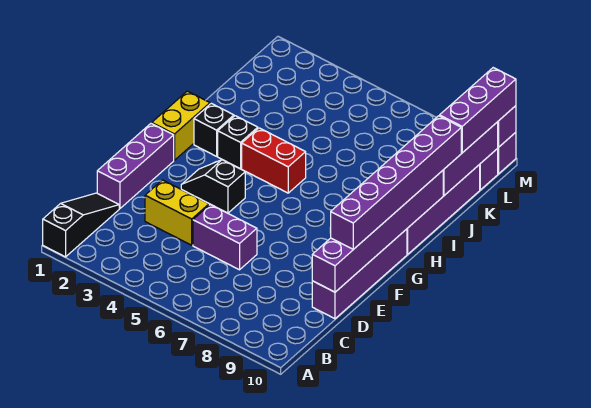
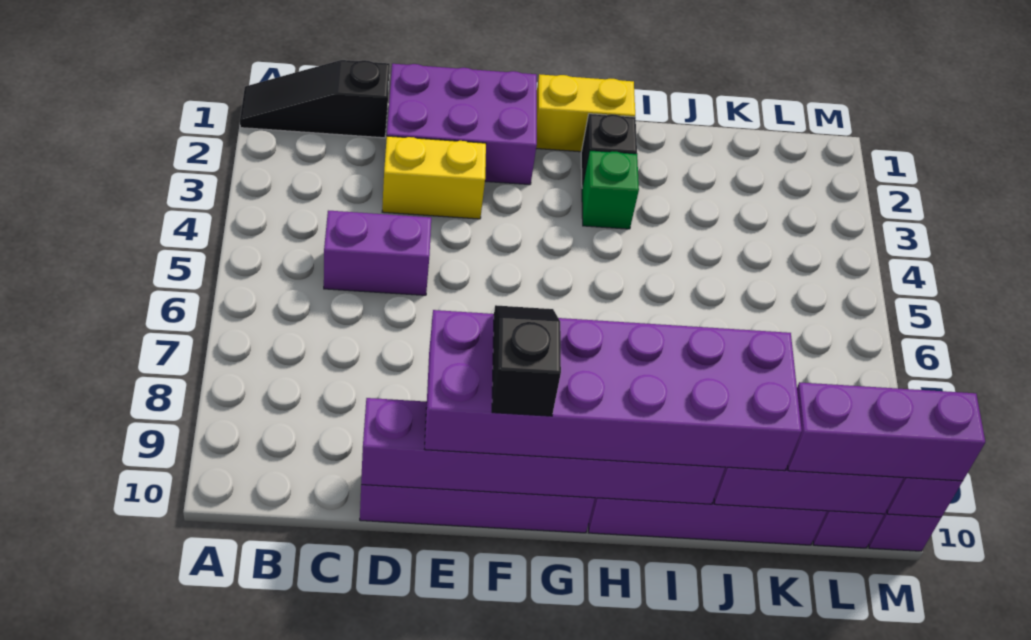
black slope A1:C1 level 1 top A -> black slope A1:C1 level 1 top C
purple brick D1:F1 level 1 -> purple brick D1:F2 level 1
yellow brick D3:D4 level 1 -> yellow brick D3:E3 level 1
purple brick D5:D6 level 1 -> purple brick C5:D5 level 1
purple brick E10:J10 level 3 -> purple brick E9:J10 level 3
black slope F3:F4 level 1 top 4 -> black slope F9:F10 level 4 top 10
black brick H3 level 1 -> green brick H3 level 1
red brick H4:H5 level 1 -> none

